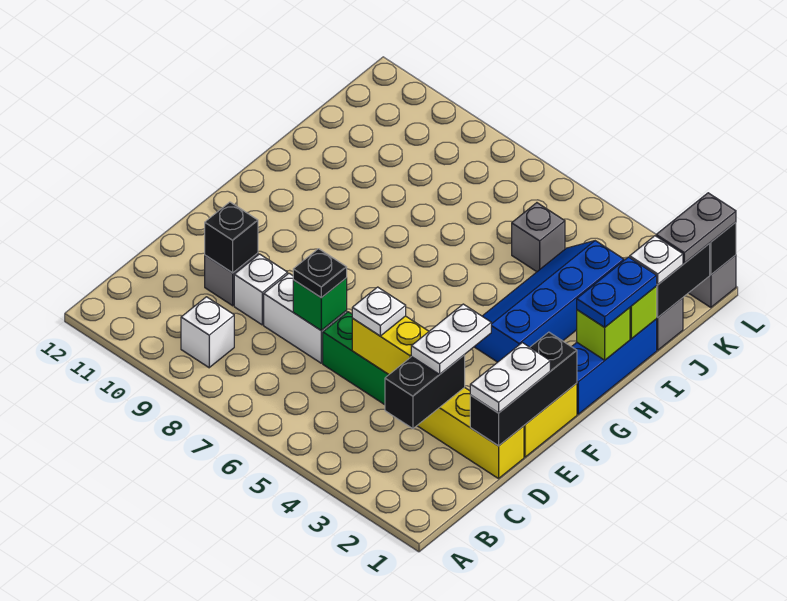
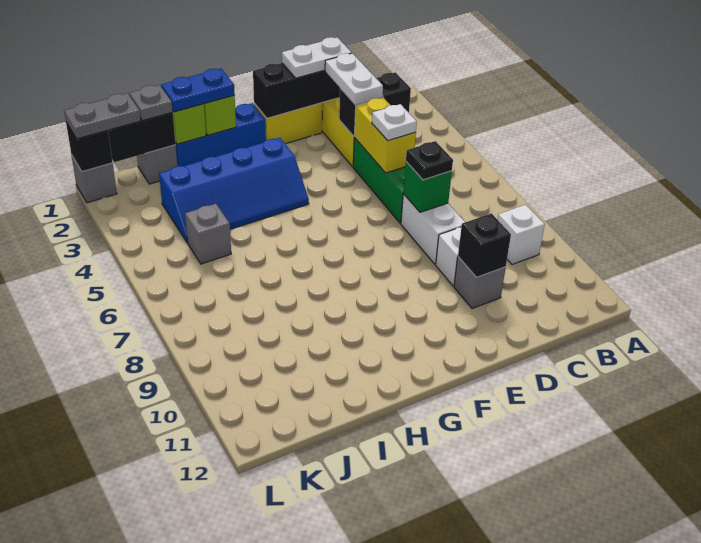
white plate D3:E3 level 3 -> white plate D2:D3 level 3
white plate J1 level 3 -> grey plate J1 level 3

